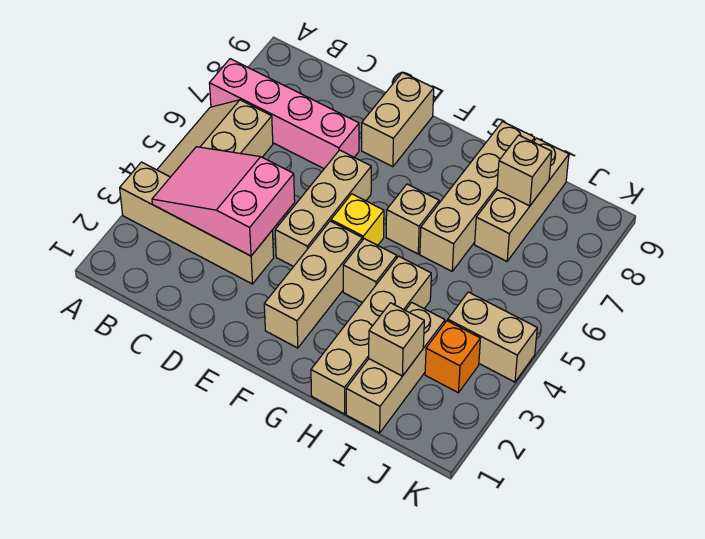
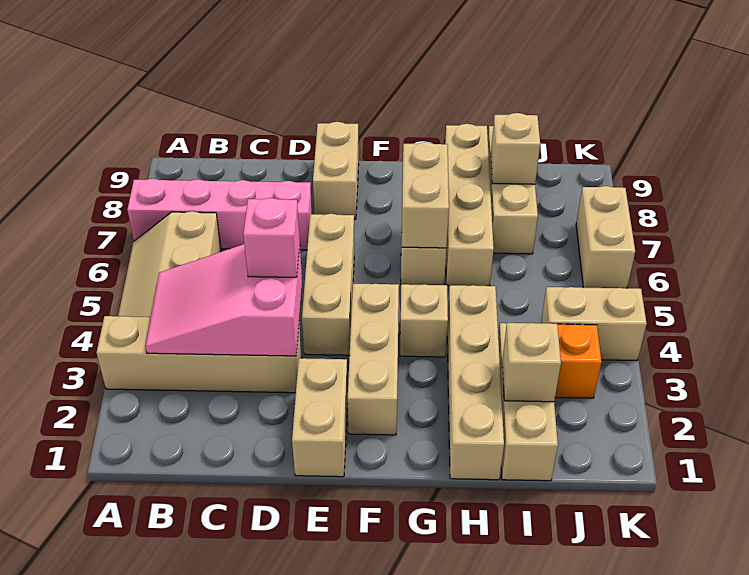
none -> pink brick D4 level 3
none -> tan brick E1:E2 level 1
yellow brick F5 level 1 -> none
none -> tan brick G6:G7 level 2
none -> tan brick K6:K7 level 1

